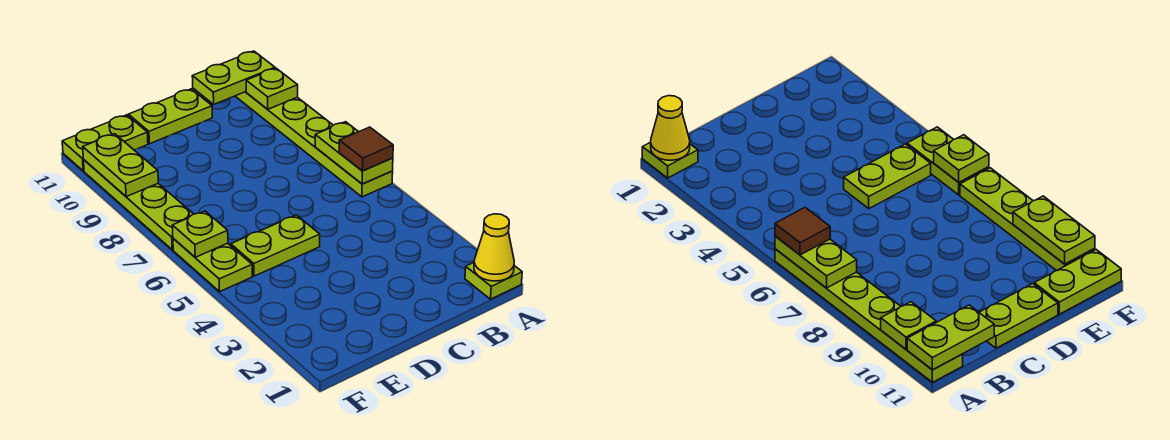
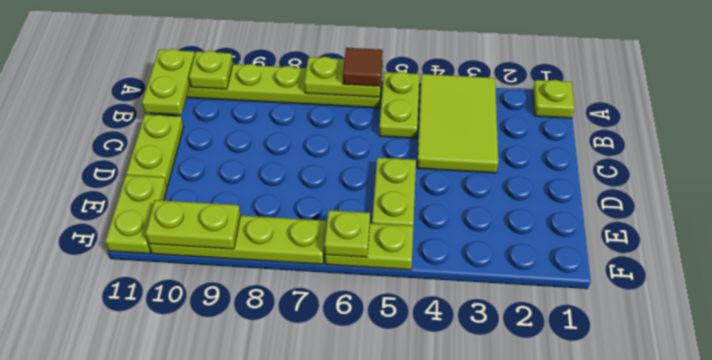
yellow cone A1 level 2 -> none
none -> lime tile A3:C4 level 1
none -> lime plate A5:B5 level 1

